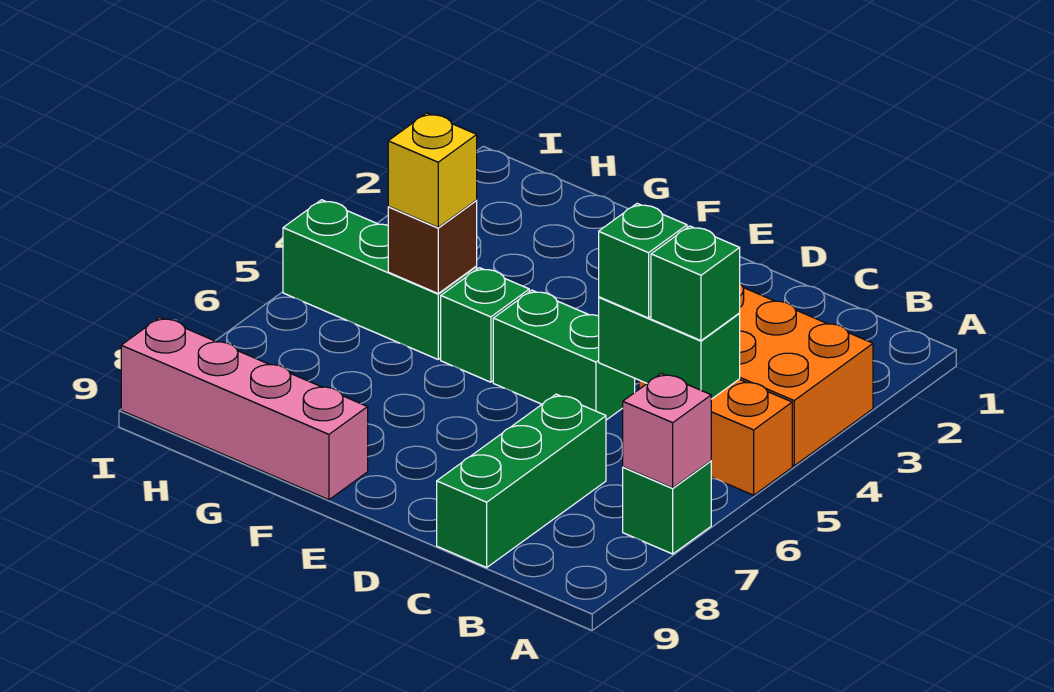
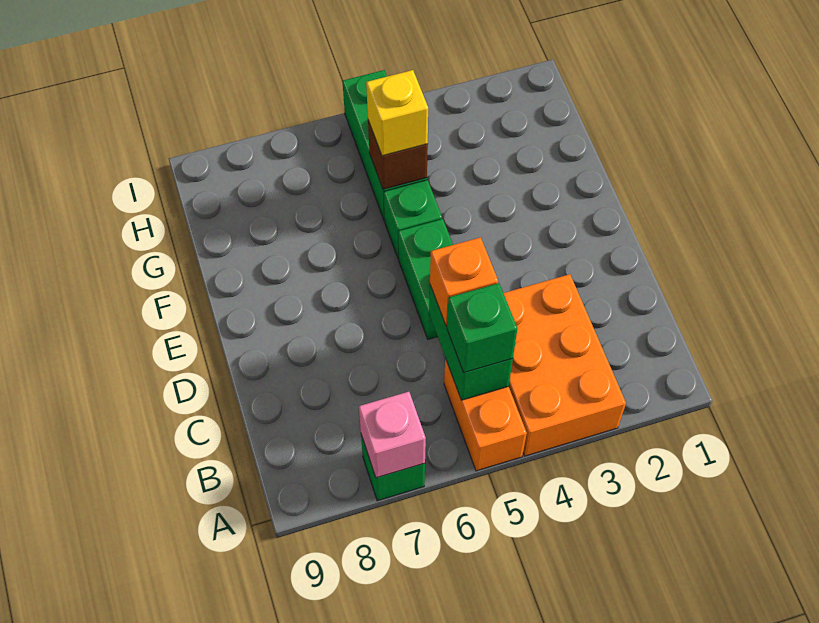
green brick C5 level 3 -> orange brick C5 level 3
green brick C7:C9 level 1 -> none
pink brick F9:I9 level 1 -> none

